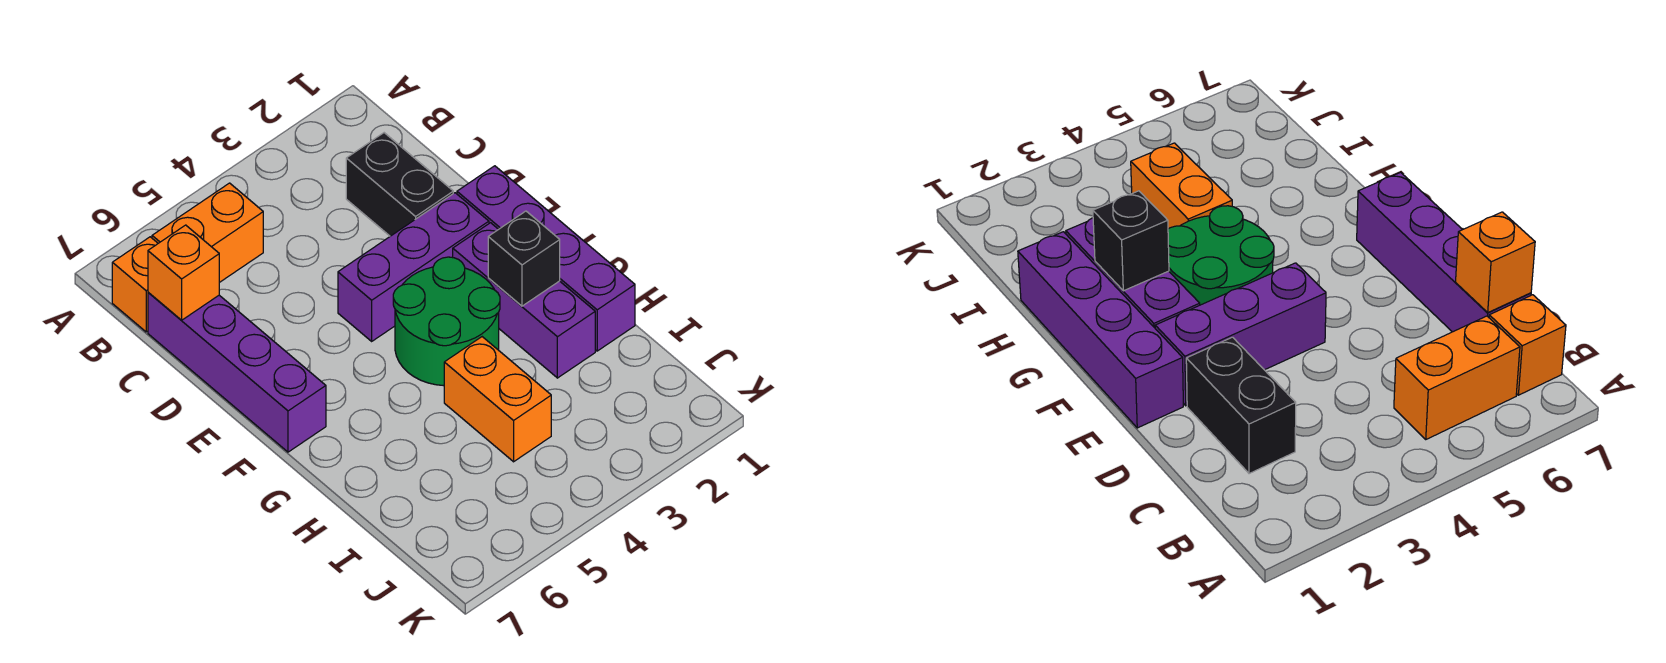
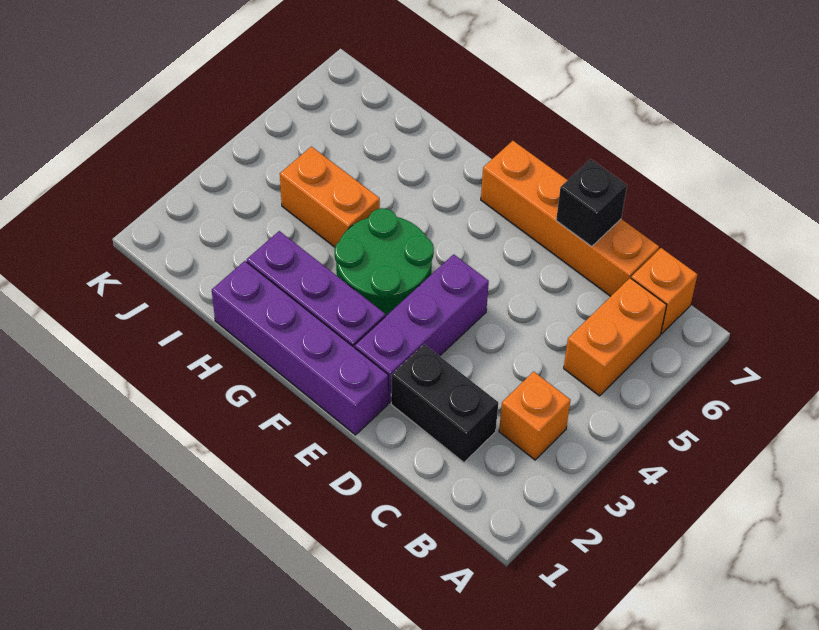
purple brick C7:F7 level 1 -> orange brick C7:F7 level 1
orange brick C7 level 2 -> orange brick B3 level 1
black brick G2 level 2 -> black brick D7 level 2

